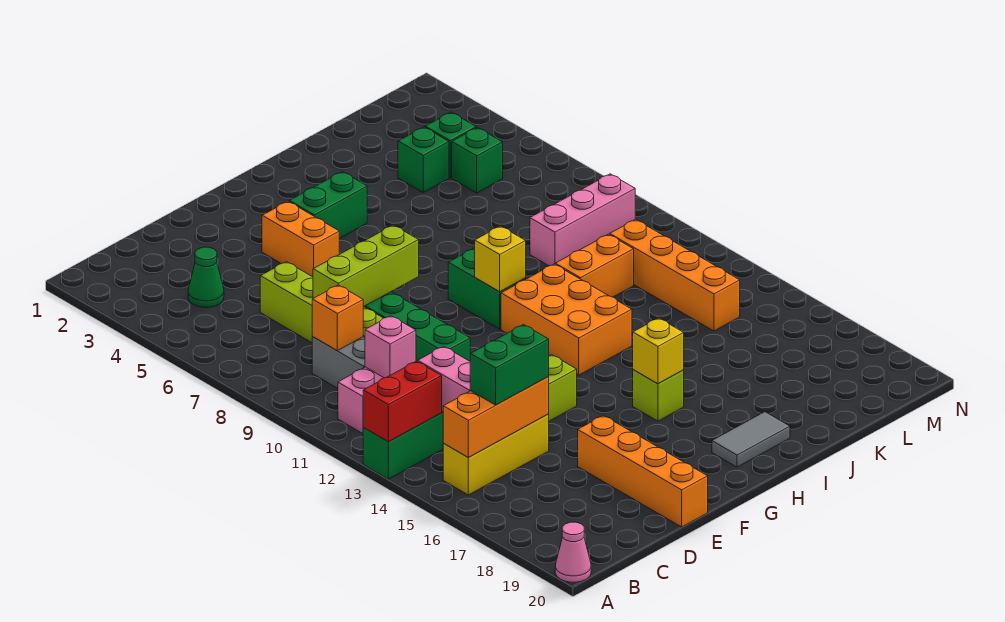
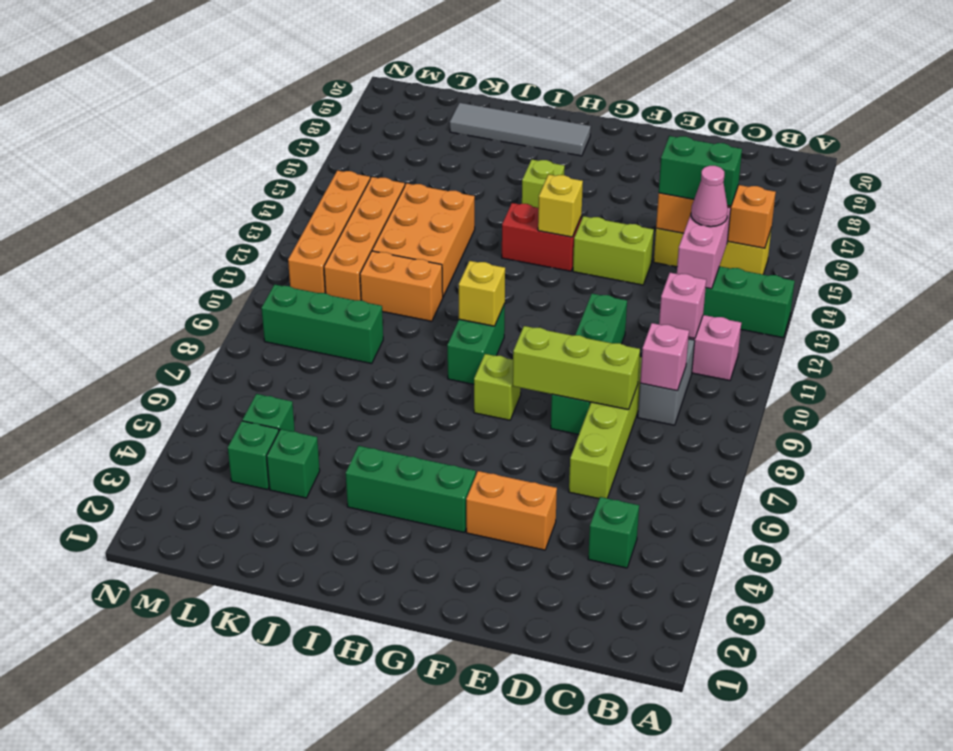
red brick A13:B13 level 2 -> red brick G14:H14 level 1
pink cone A20 level 1 -> pink cone C14 level 3
green cone C4 level 1 -> green brick C4 level 1
orange brick C9 level 2 -> pink brick C9 level 2
orange brick E17:E20 level 1 -> orange brick M11:M14 level 1
orange brick F4:F5 level 1 -> orange brick E4:F4 level 1
green brick G4:H4 level 1 -> green brick G4:I4 level 1
none -> lime brick G8 level 1
orange brick H11:I13 level 1 -> orange brick J12:K14 level 1
yellow brick H16 level 2 -> yellow brick G14 level 2
grey tile H19:I19 level 1 -> grey tile H19:K19 level 1
pink brick K9:M9 level 1 -> green brick K9:M9 level 1

